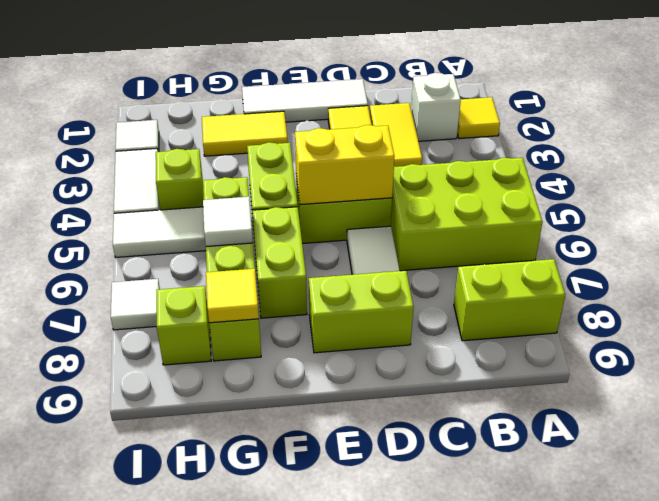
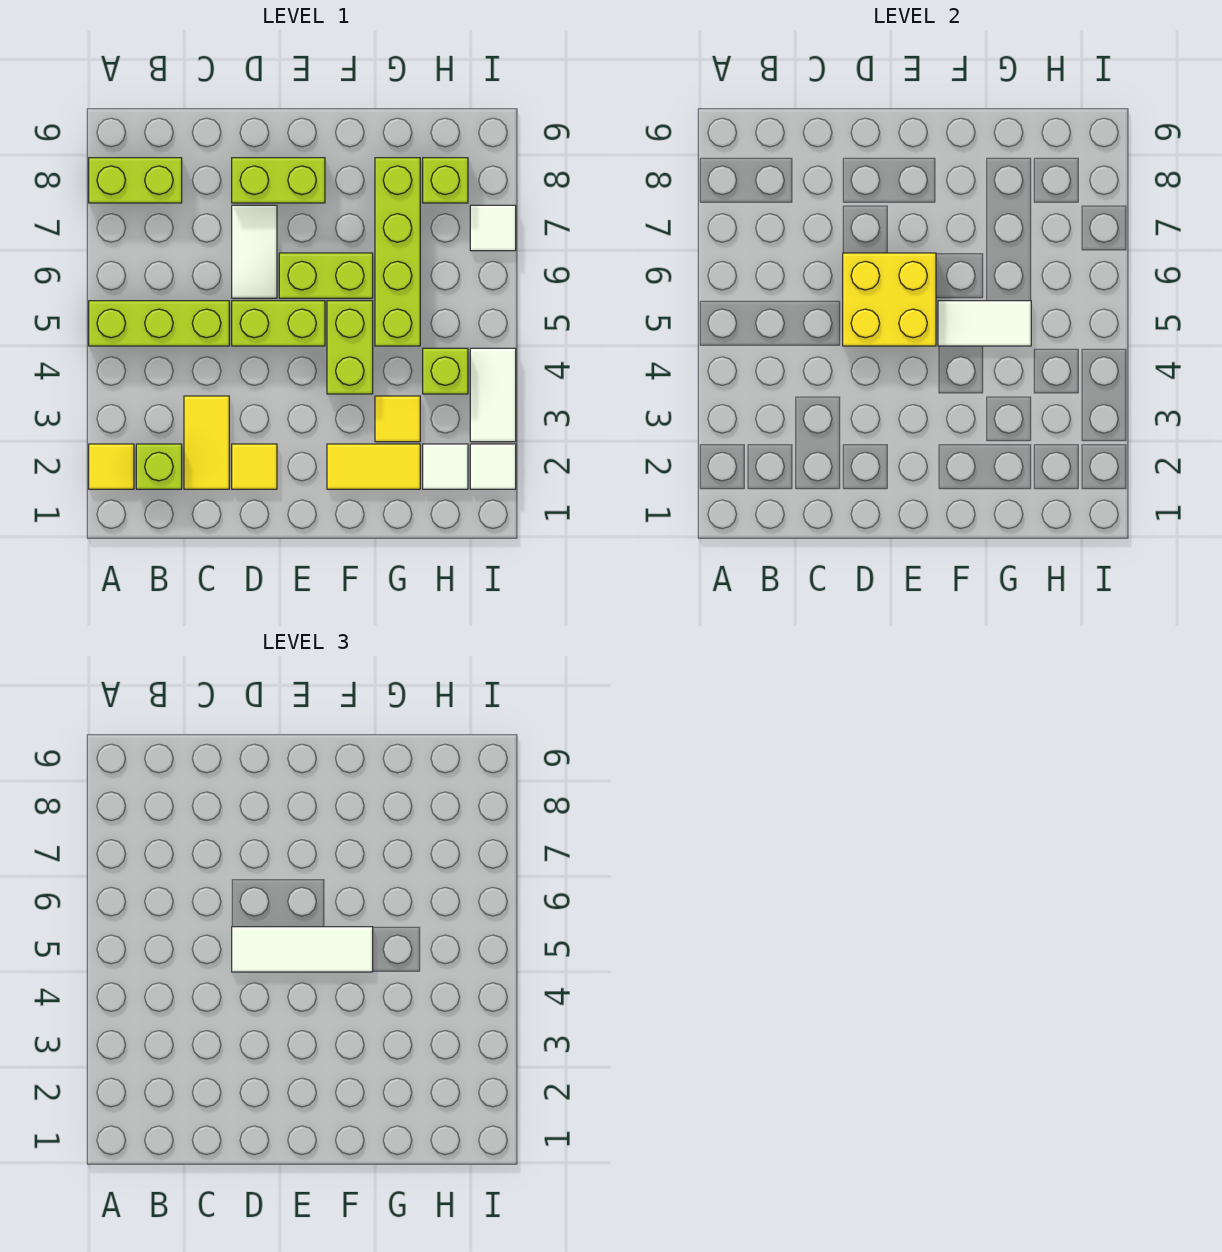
lime brick A5:C6 level 1 -> lime brick A5:C5 level 1
white brick B2 level 1 -> lime brick B2 level 1
white tile D1:F1 level 1 -> white tile D5:F5 level 3
yellow brick D5:E5 level 2 -> yellow brick D5:E6 level 2
lime brick F6:F7 level 1 -> lime brick E6:F6 level 1
white tile G6 level 2 -> white tile H2 level 1
yellow tile G8 level 2 -> yellow tile G3 level 1
white tile H5:I5 level 1 -> white tile F5:G5 level 2

